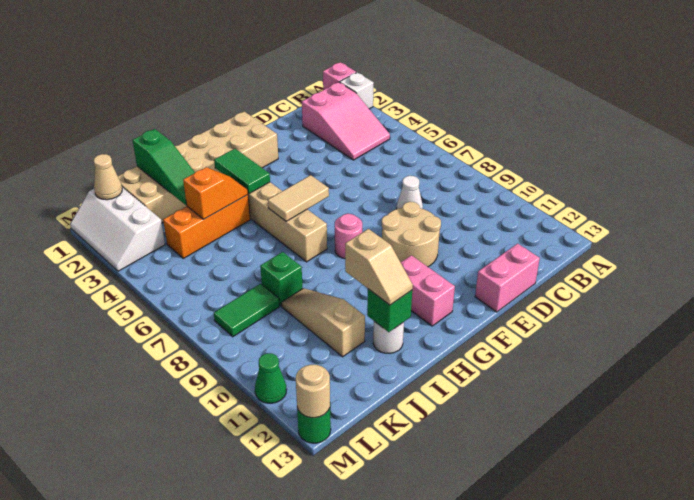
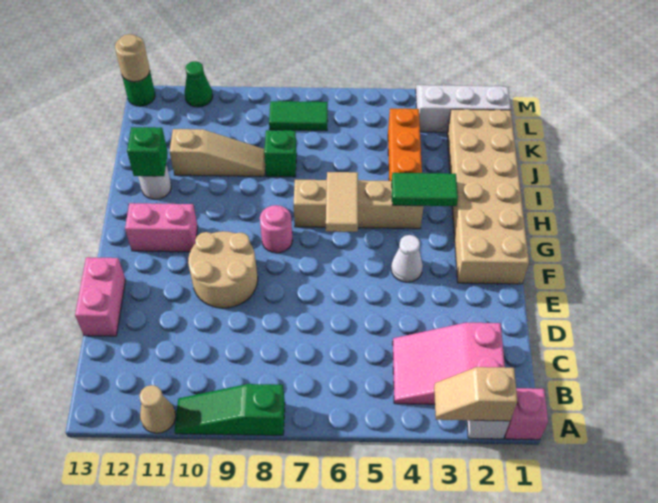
white cone D8 level 1 -> white cone F4 level 1
orange slope I4:J4 level 2 top J -> none
tan slope I11:I12 level 3 top 11 -> tan slope A2:A3 level 2 top 2
green slope J1:J3 level 2 top 1 -> green slope A8:A10 level 1 top 8
green tile K8:L8 level 1 -> green tile L7:L8 level 1
tan cone L1 level 2 -> tan cone A11 level 1

